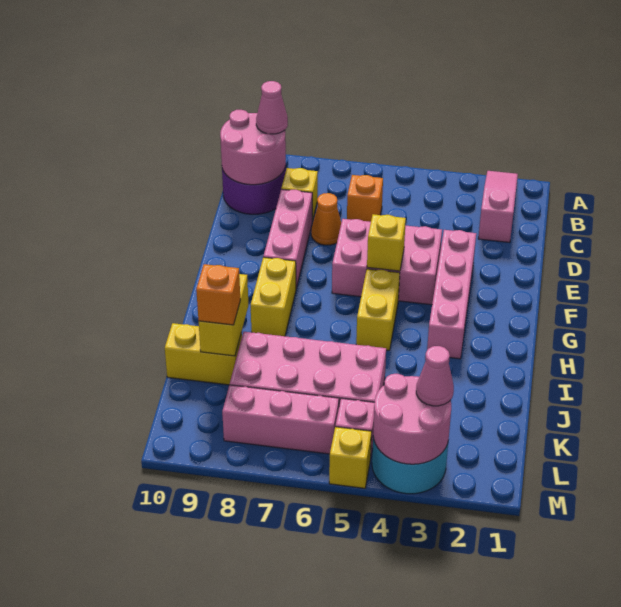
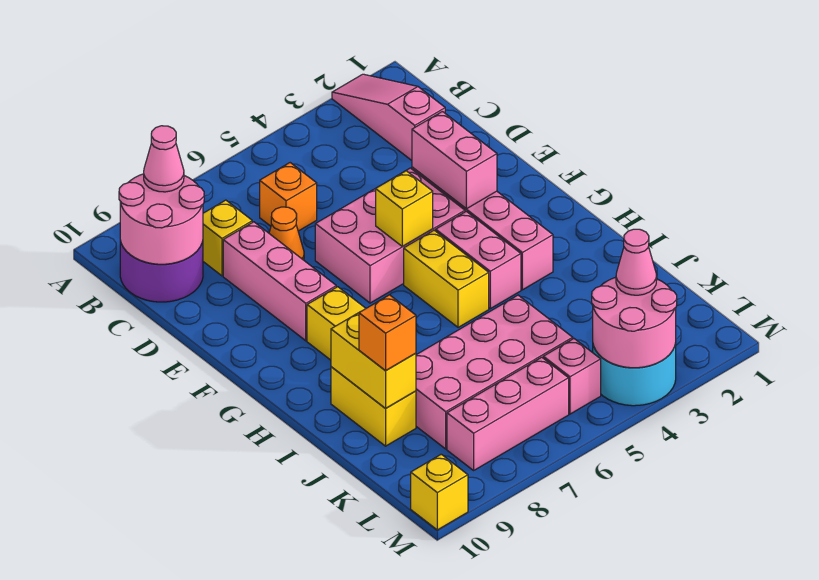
none -> pink brick E3:F3 level 2
none -> pink brick G4:H4 level 1
yellow brick J9:J10 level 1 -> yellow brick I9:J9 level 1
yellow brick M5 level 1 -> yellow brick M10 level 1

